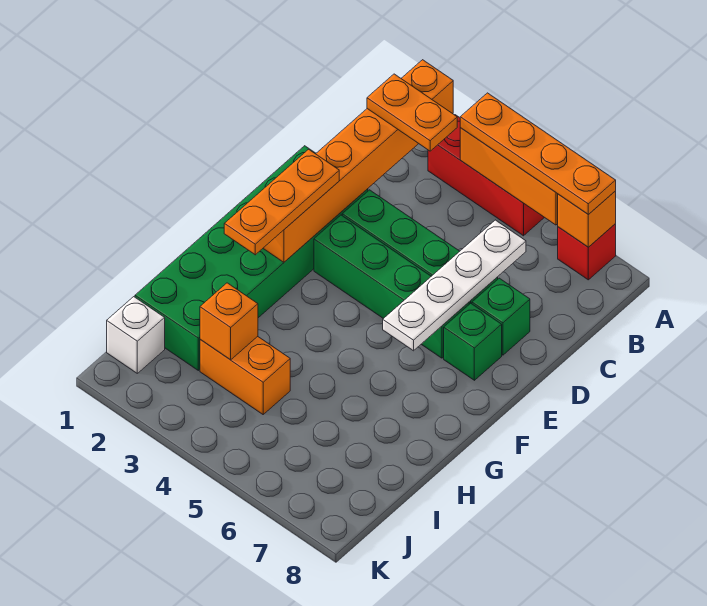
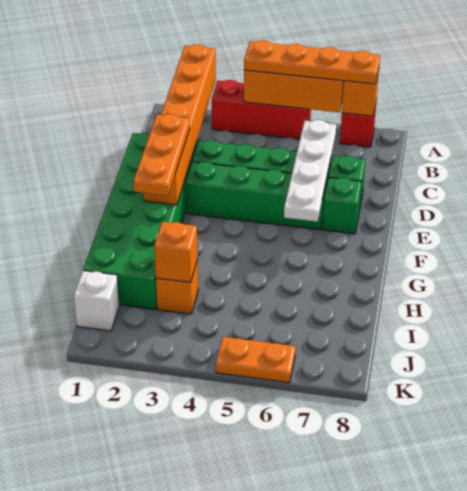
orange plate B2:B3 level 3 -> orange plate K5:K6 level 1
orange brick I3:I4 level 1 -> orange brick I3 level 1

